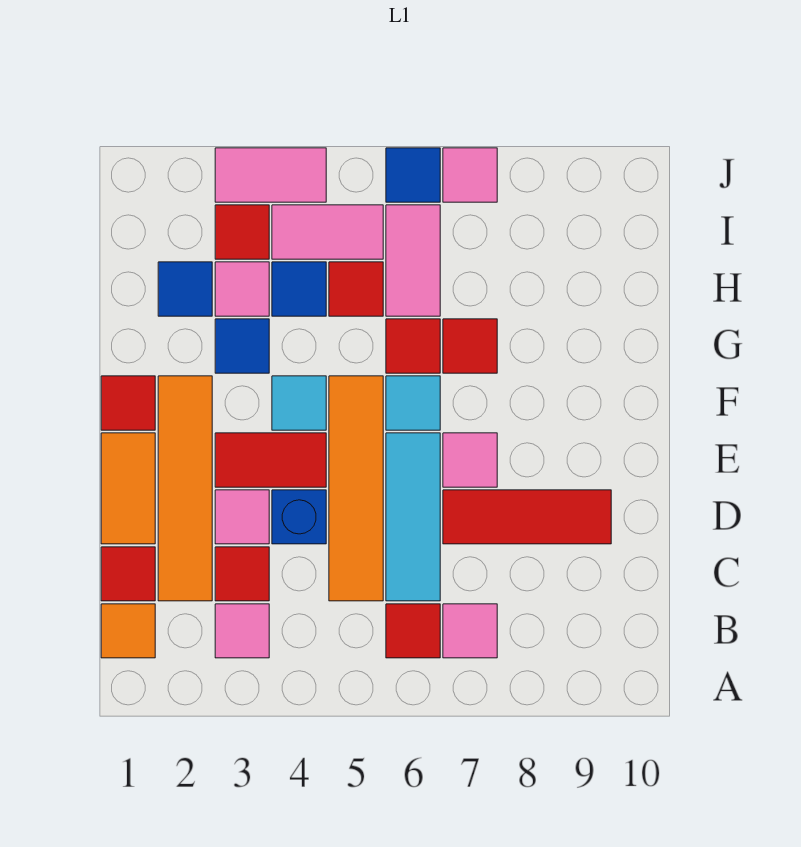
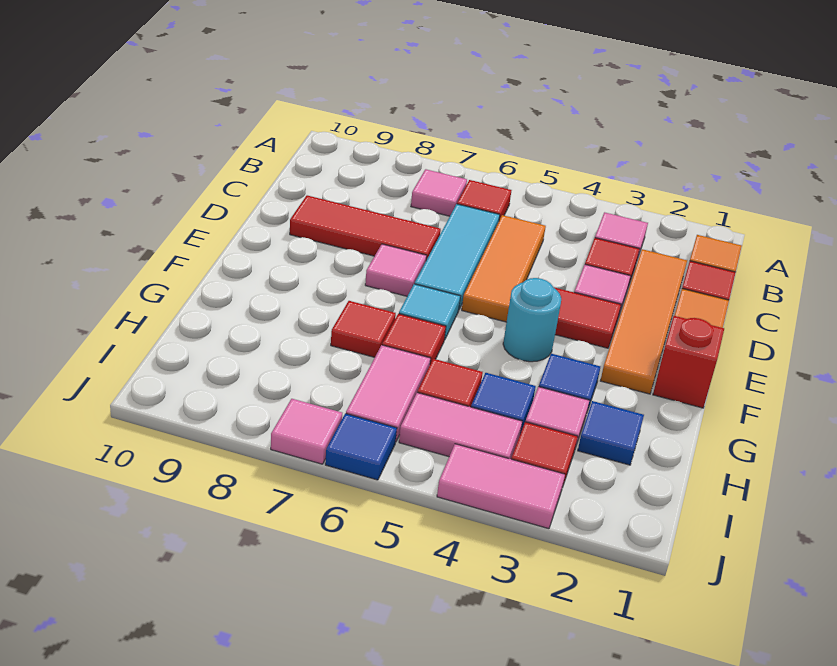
orange tile C5:F5 level 1 -> orange tile C5:E5 level 1
blue brick D4 level 1 -> none
red tile F1 level 1 -> red brick F1 level 1
cyan tile F4 level 1 -> cyan round brick F4 level 1

